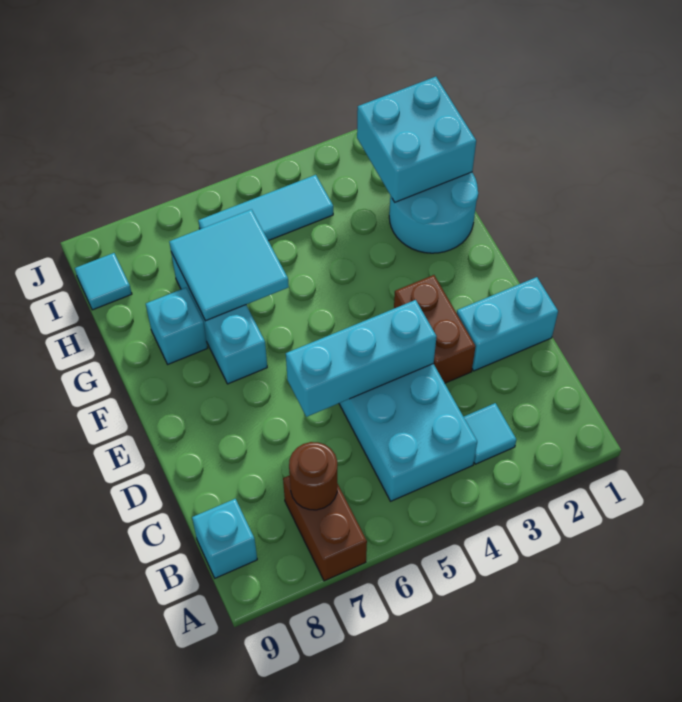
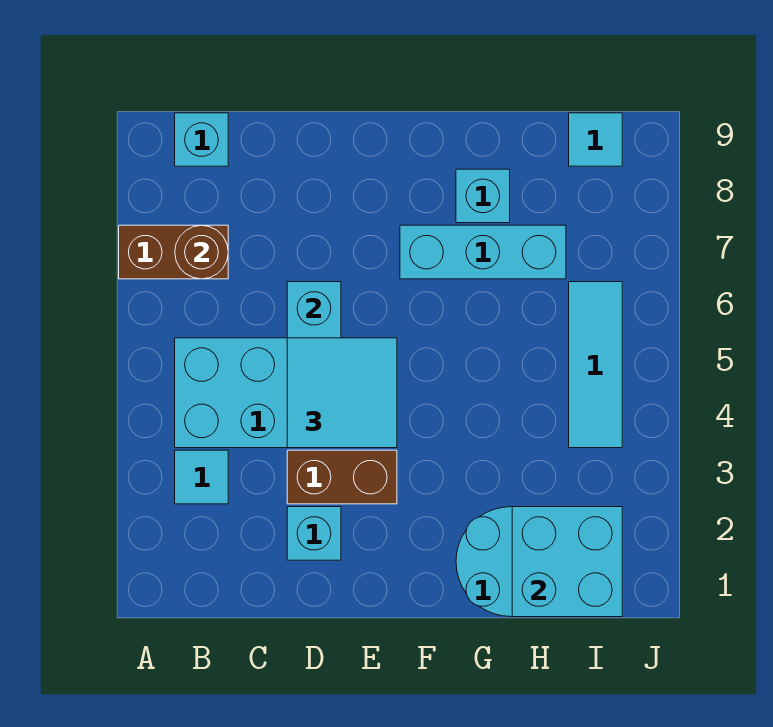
cyan brick D1:D2 level 1 -> cyan brick D2 level 1
cyan tile G6:H7 level 2 -> cyan tile D4:E5 level 3

